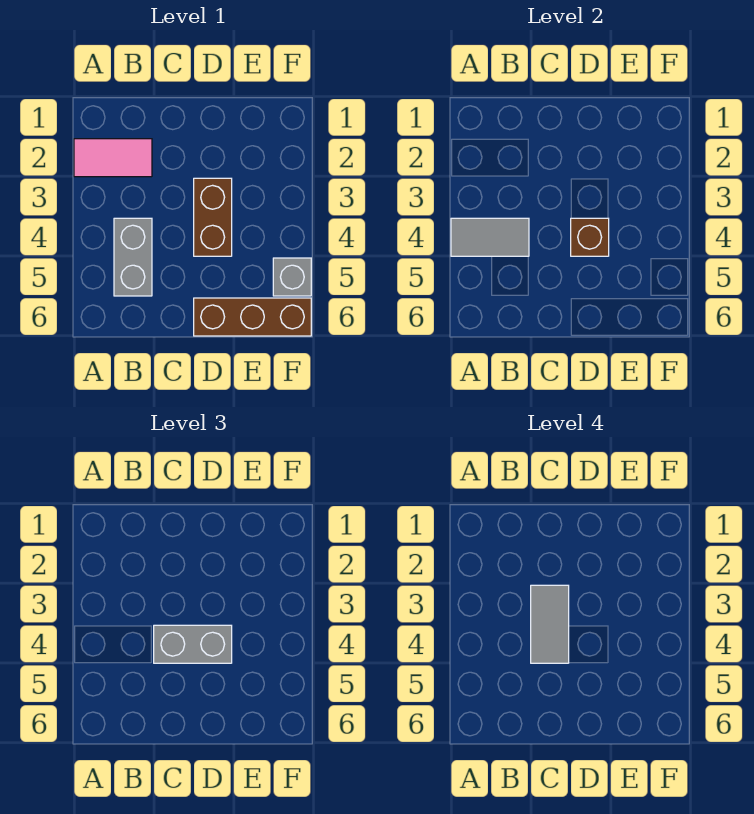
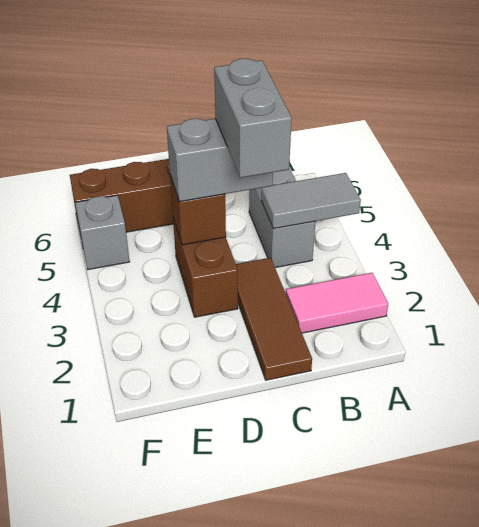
none -> brown tile C1:C3 level 1
grey tile C3:C4 level 4 -> grey brick C3:C4 level 4

